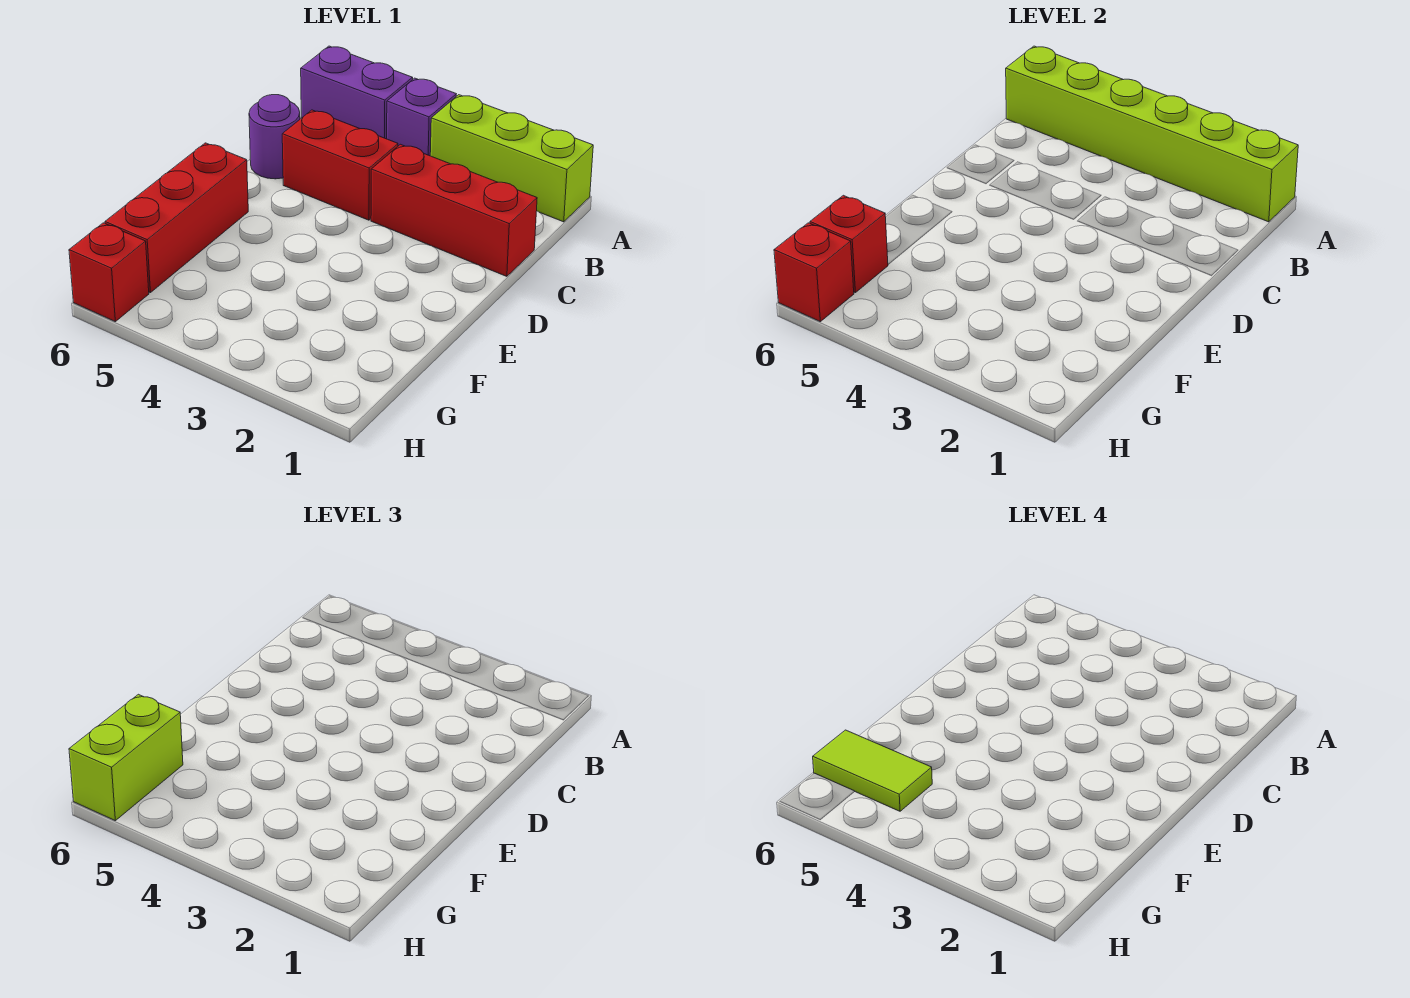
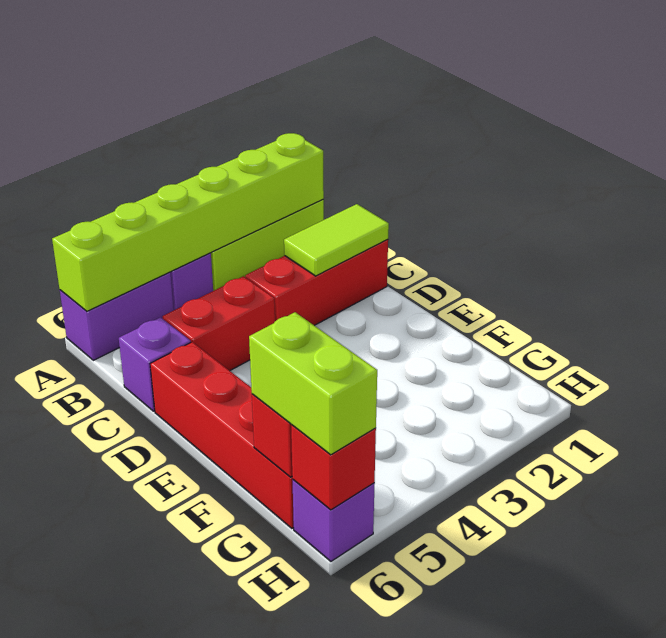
purple round brick C6 level 1 -> purple brick C6 level 1
red brick E6:G6 level 1 -> red brick D6:G6 level 1
lime tile G5:G6 level 4 -> lime tile C1:C2 level 2
red brick H6 level 1 -> purple brick H6 level 1

